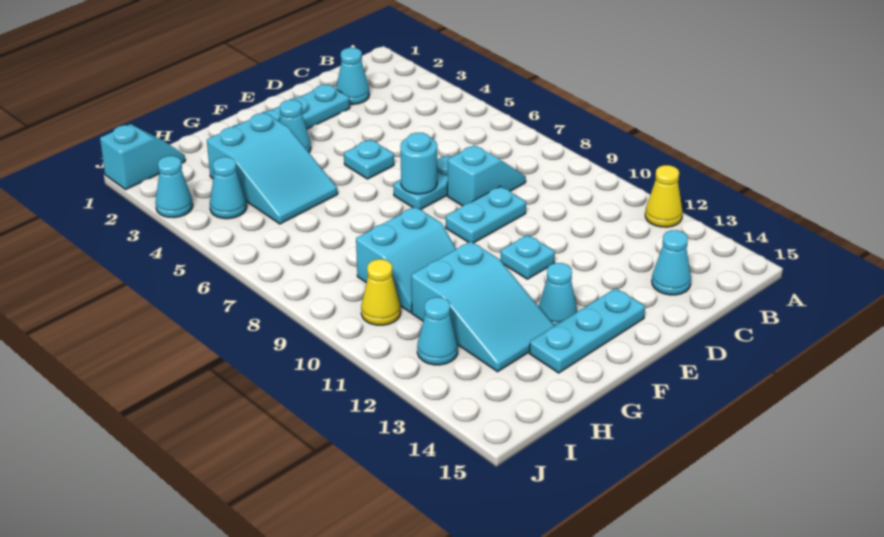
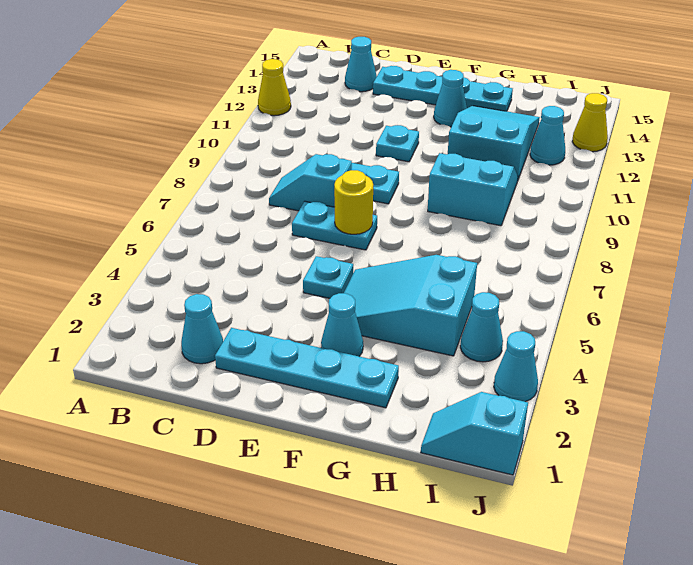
cyan round brick E7 level 2 -> yellow round brick E7 level 2
cyan plate E14:G14 level 1 -> cyan plate D14:G14 level 1
cyan slope G3:H5 level 1 top 3 -> cyan slope F4:H5 level 1 top H
yellow cone I10 level 1 -> yellow cone J13 level 1

